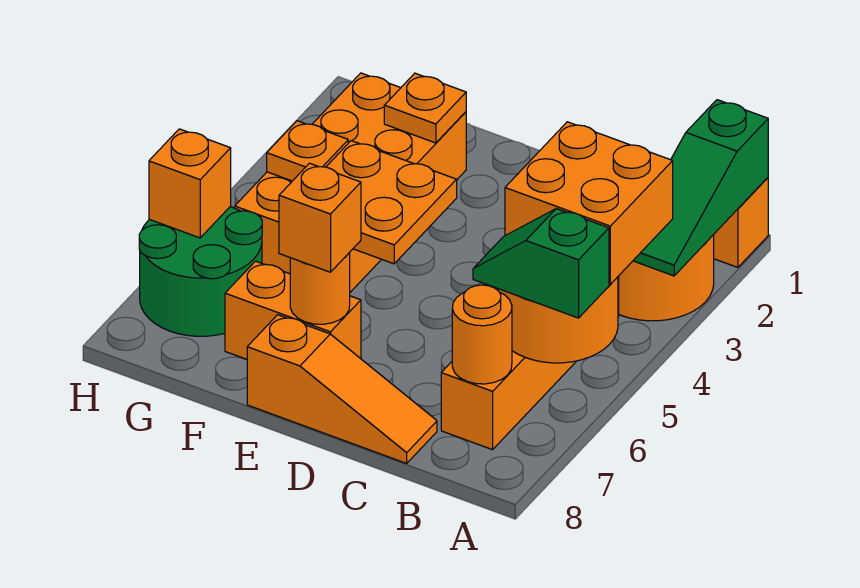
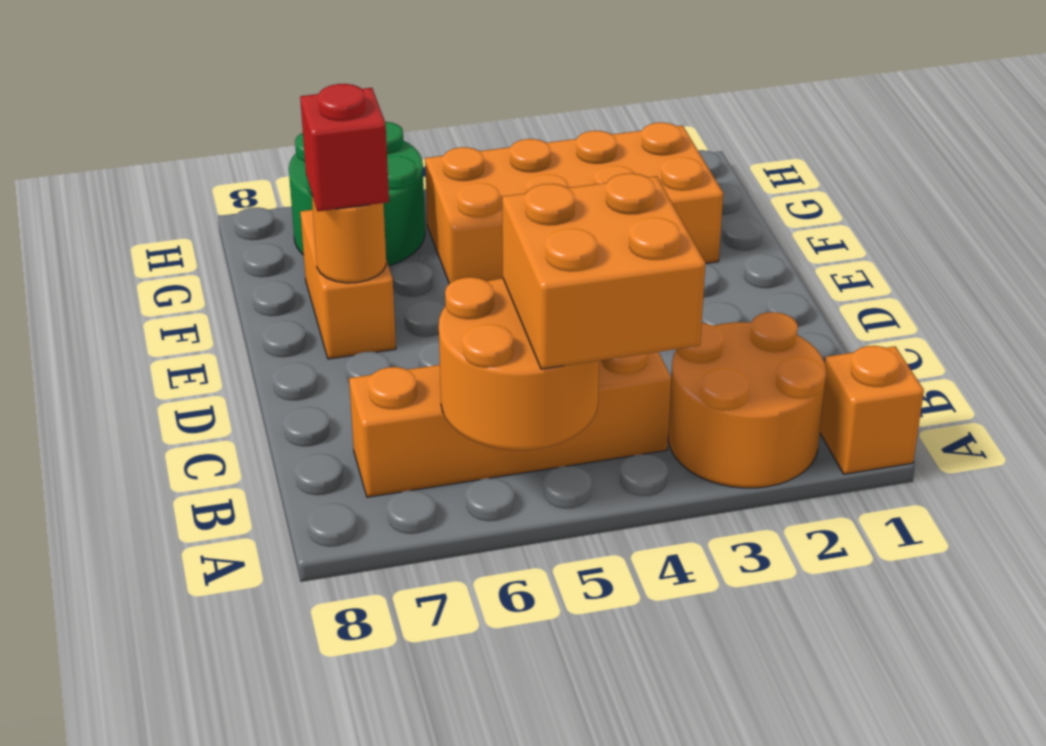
green slope A1:A3 level 2 top 1 -> none
green slope A6:B6 level 3 top A -> none
orange round brick B7 level 2 -> none
orange slope C8:E8 level 1 top E -> none
orange plate E4:F5 level 2 -> none
orange brick E7 level 3 -> red brick E7 level 3
orange plate F2 level 2 -> none
orange plate G4 level 2 -> none
orange brick H6 level 2 -> none

